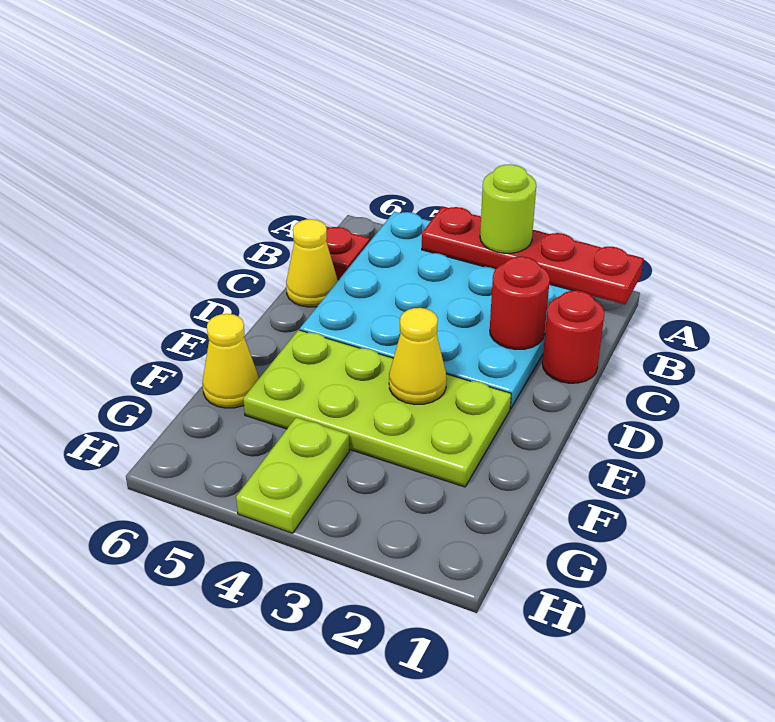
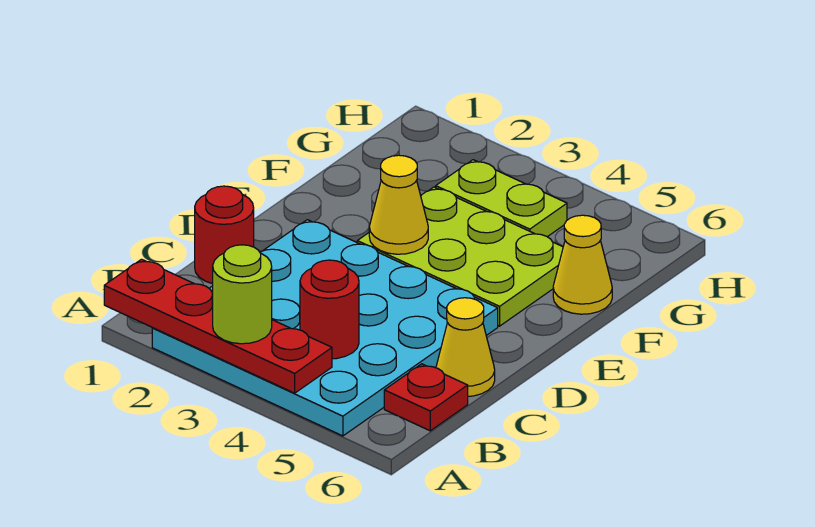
red round brick C2 level 2 -> red round brick B4 level 2
lime plate E2:F5 level 1 -> lime plate E3:F5 level 1
lime plate G4:H4 level 1 -> lime plate G3:G4 level 1

